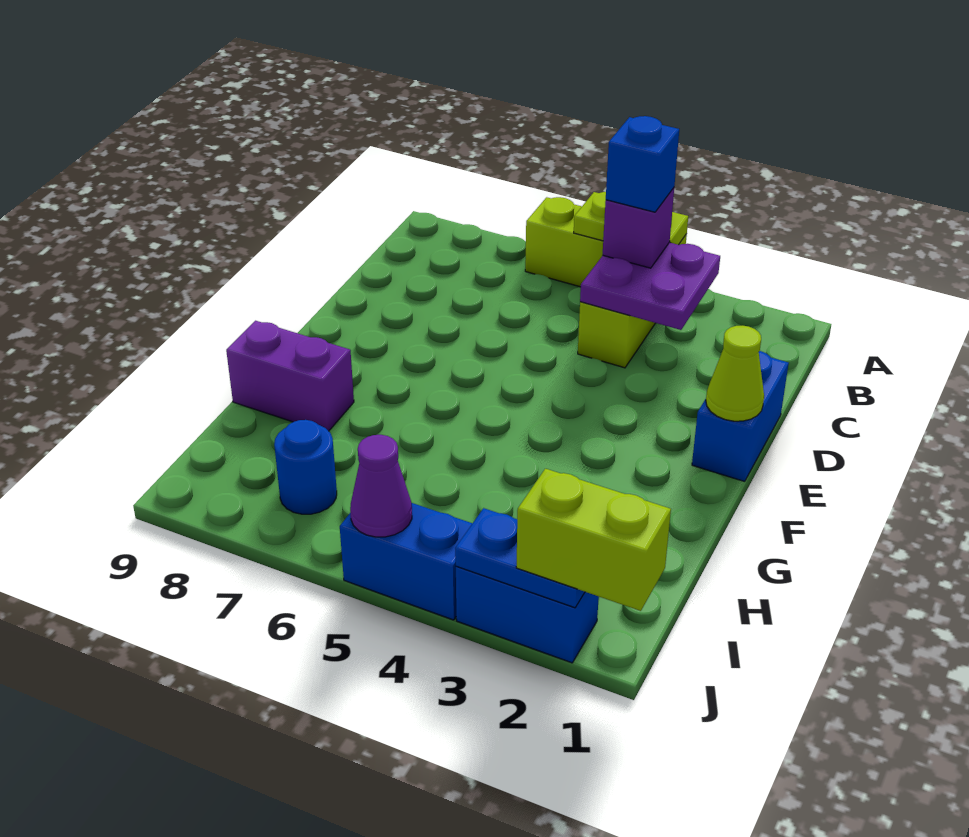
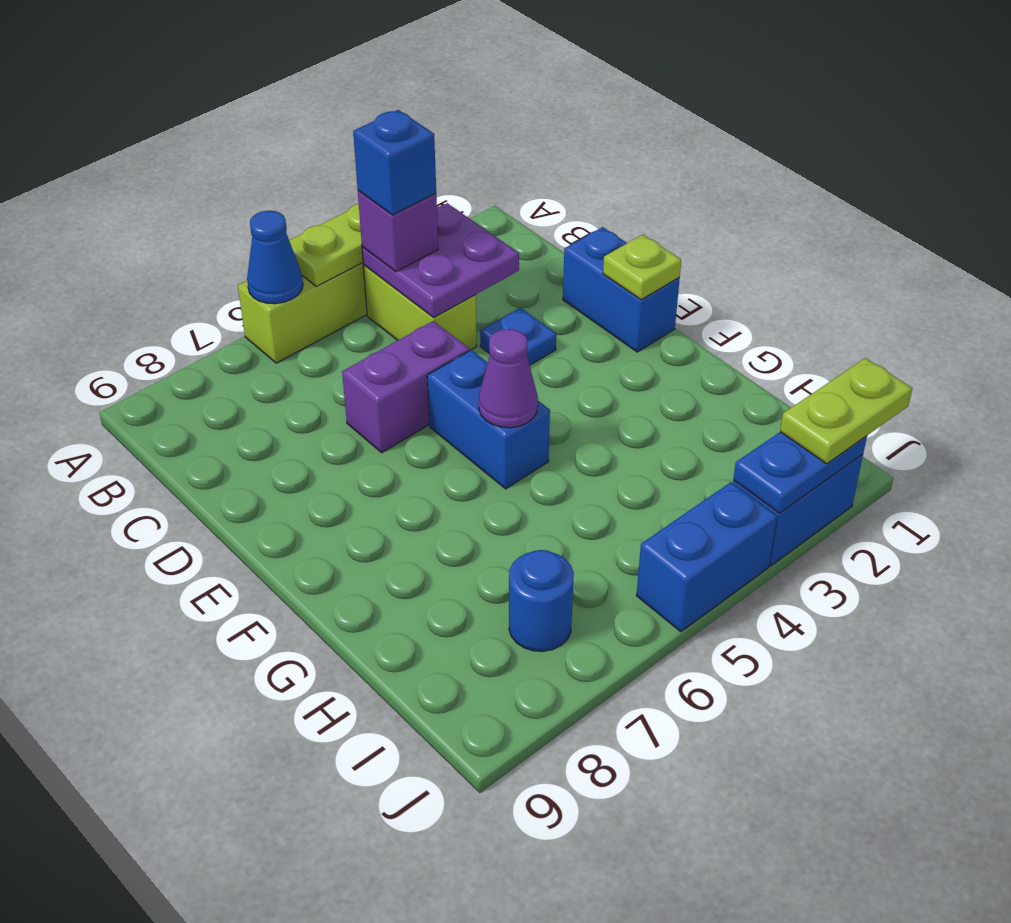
none -> blue cone A6 level 2
none -> blue plate D3 level 1
lime cone E1 level 2 -> lime plate E1 level 2
none -> blue brick E5:F5 level 1
purple brick G8:G9 level 1 -> purple brick D5:D6 level 1
lime brick J1:J2 level 3 -> lime plate J1:J2 level 3
purple cone J5 level 2 -> purple cone F5 level 2

